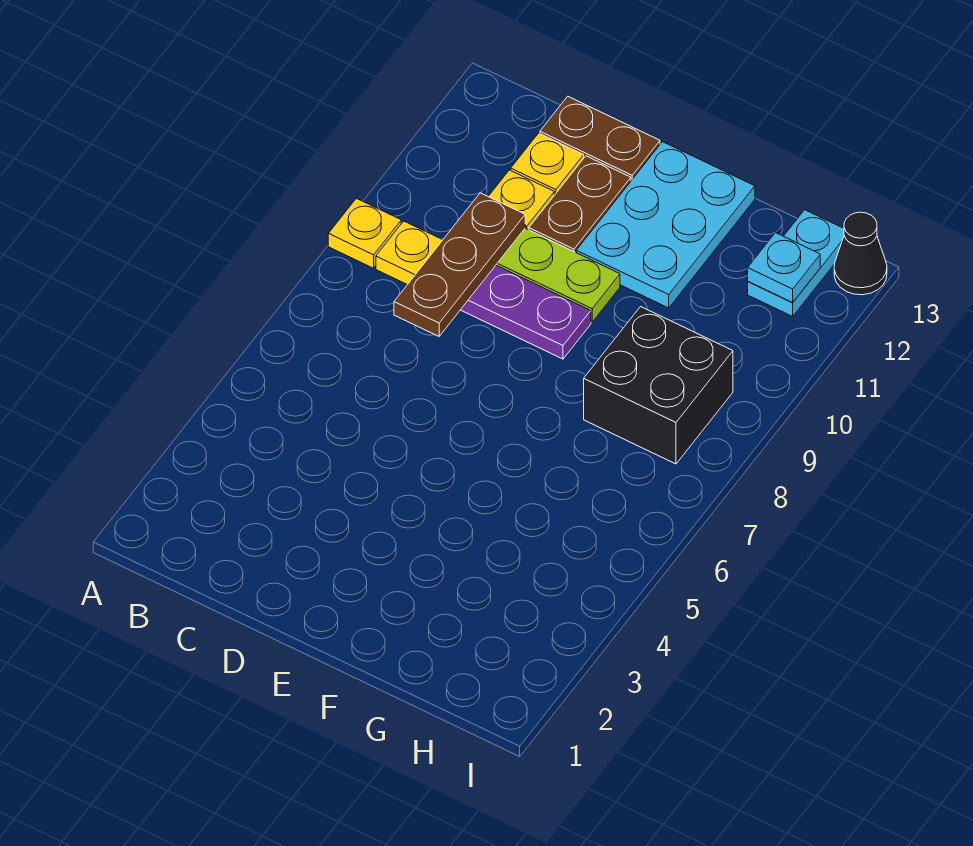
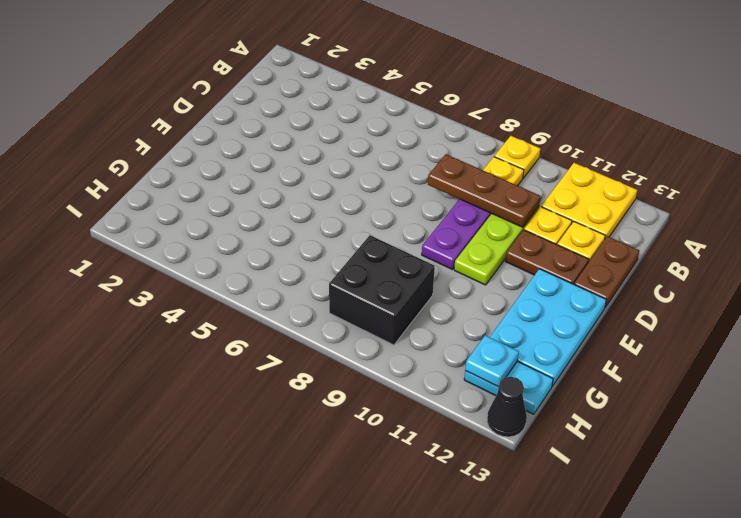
none -> yellow plate A11:B12 level 1
cyan plate E11:F13 level 1 -> cyan plate E12:G13 level 1

